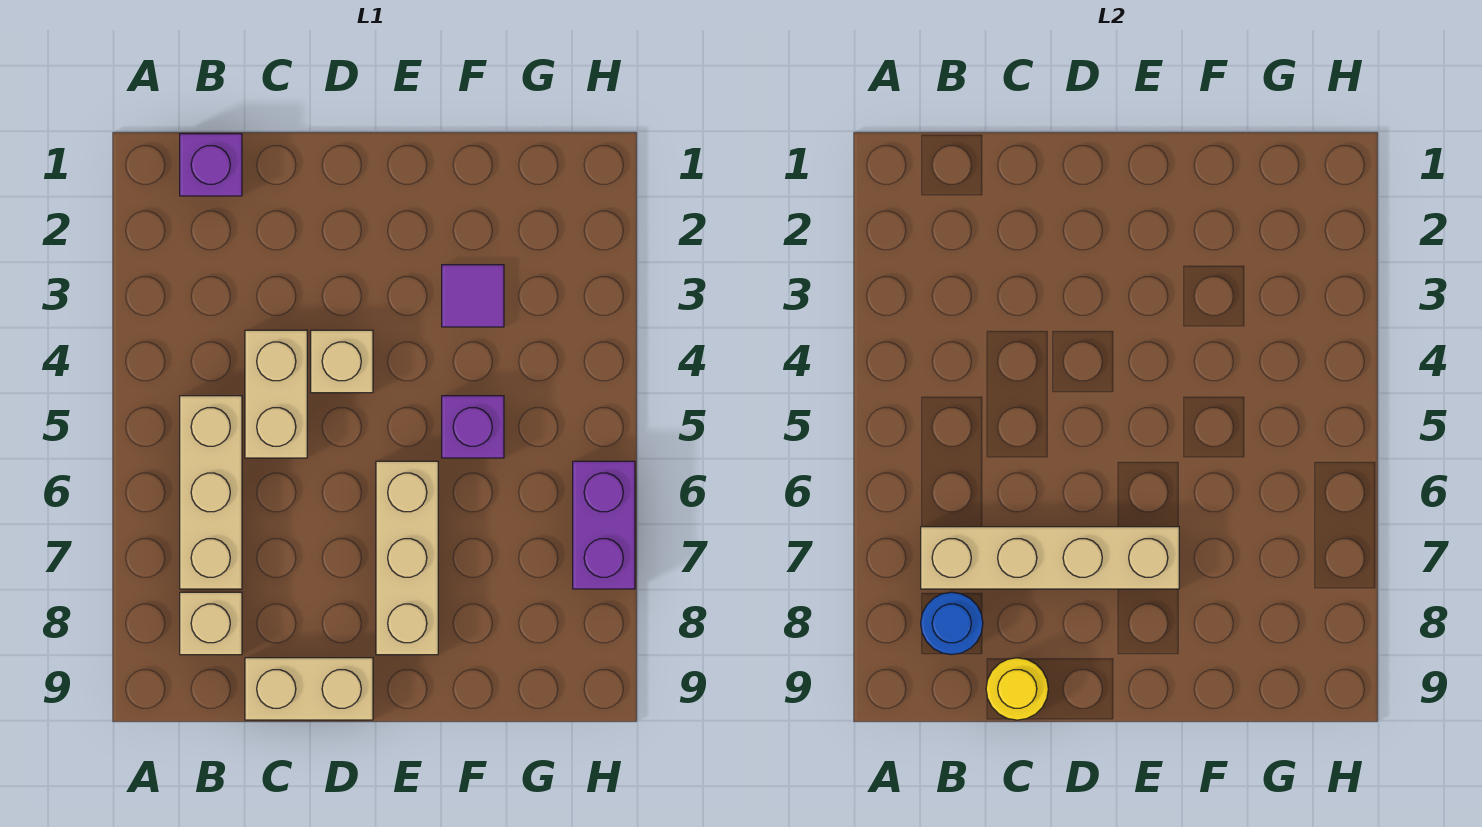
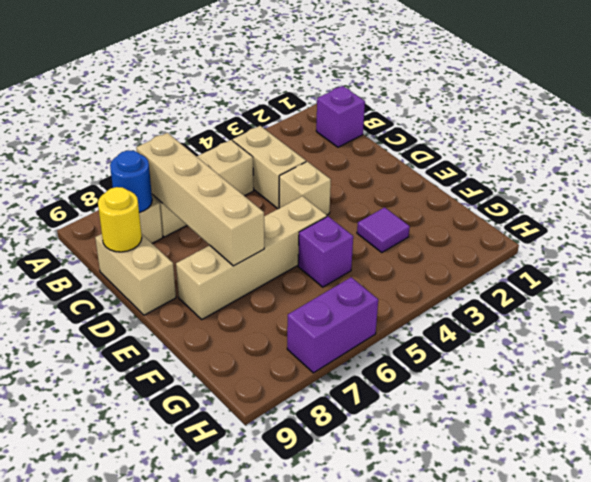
tan brick C4:C5 level 1 -> tan brick B4:C4 level 1
tan brick E6:E8 level 1 -> tan brick E5:E8 level 1

